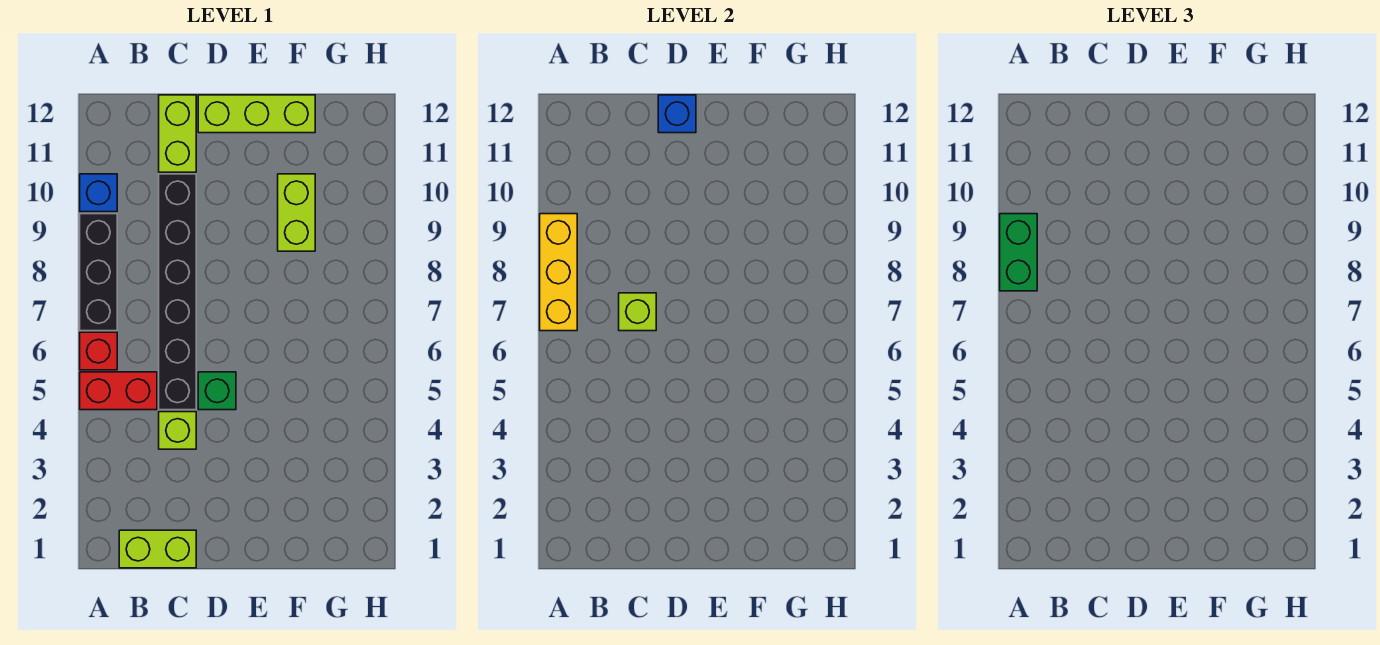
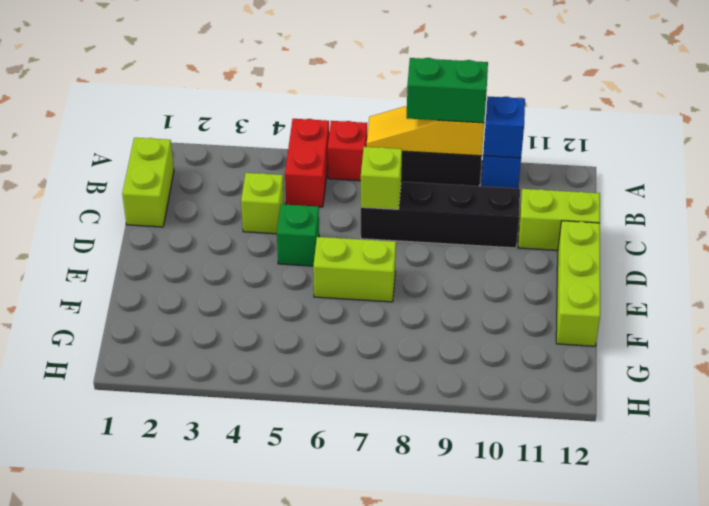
yellow brick A7:A9 level 2 -> yellow slope A7:A9 level 2 top 9
black brick C5:C10 level 1 -> black brick C7:C10 level 1
blue brick D12 level 2 -> blue brick A10 level 2
lime brick F9:F10 level 1 -> lime brick E6:E7 level 1

